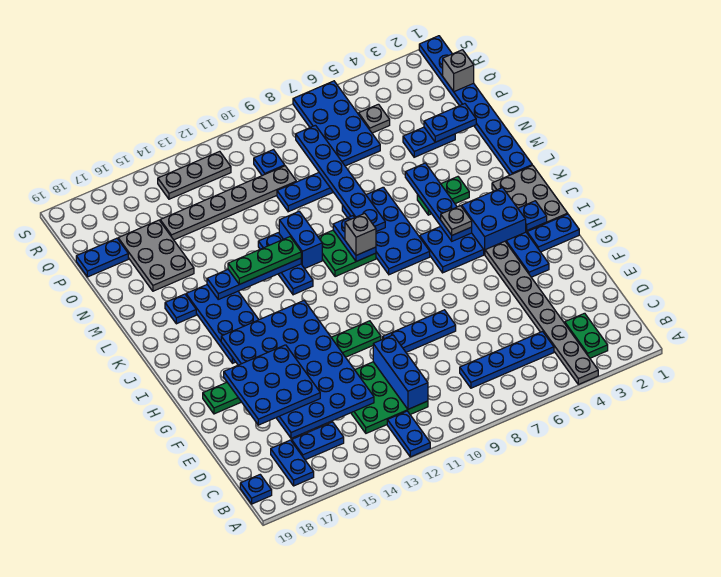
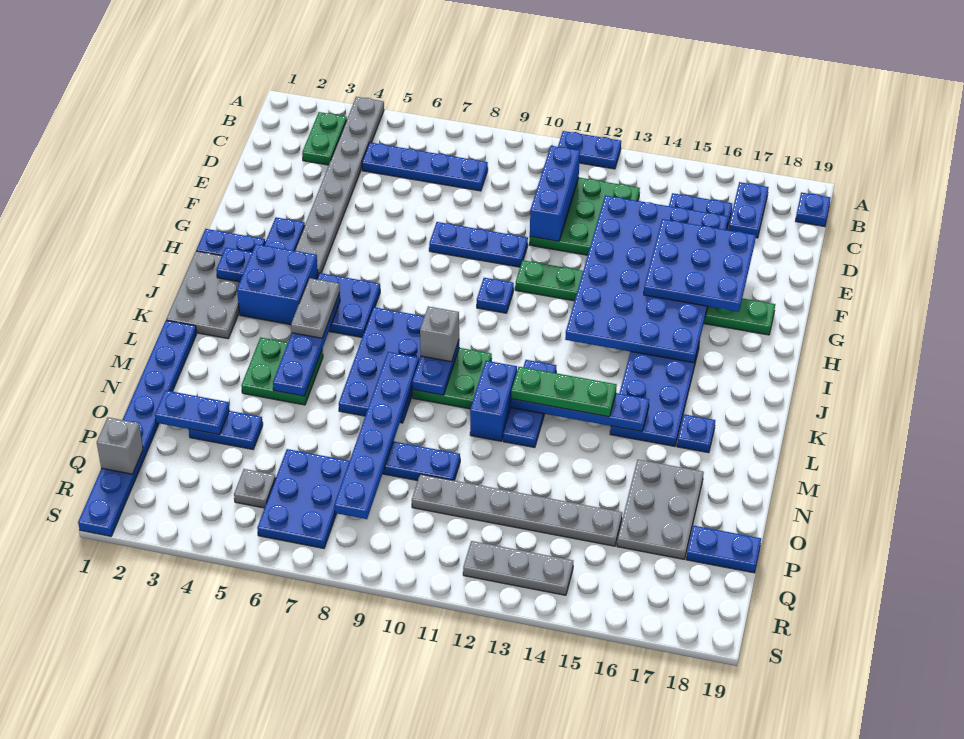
blue plate A12:B12 level 1 -> blue plate A11:A12 level 1
grey plate J5 level 3 -> grey plate J5:K5 level 3
green plate L4:L5 level 1 -> green plate L4:M5 level 1
blue plate P6:S7 level 1 -> blue plate P6:R7 level 1
blue plate Q10 level 1 -> blue plate H10 level 1

